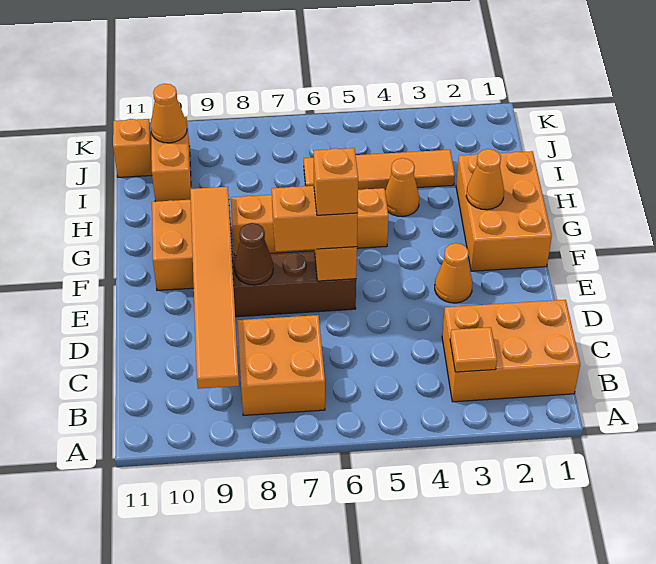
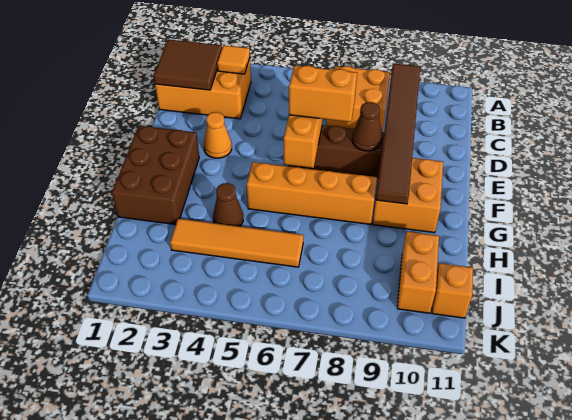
none -> brown tile B1:C2 level 2
orange tile B9:G9 level 2 -> brown tile B9:G9 level 2
orange brick E6 level 4 -> none
orange brick F1:H2 level 1 -> brown brick F1:H2 level 1
orange cone G2 level 2 -> none
orange cone H4 level 1 -> brown cone H4 level 1
orange cone J10 level 2 -> none

